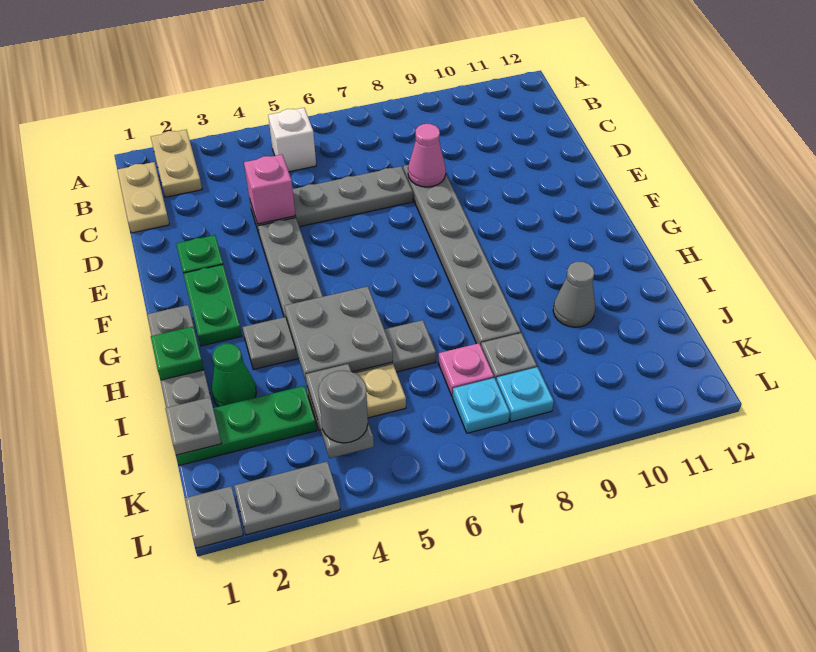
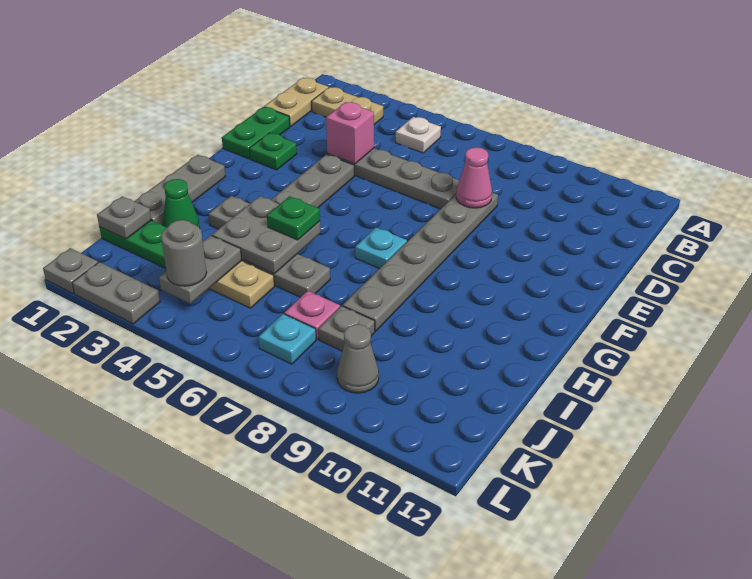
tan plate A2:B2 level 1 -> tan plate B2:B3 level 1
white brick B5 level 1 -> white plate B5 level 1
green plate F2:G2 level 1 -> green plate D1:E1 level 1
green plate H1 level 2 -> green plate H5 level 3
grey cone I10 level 1 -> grey cone K9 level 1
cyan plate K8 level 1 -> cyan plate G7 level 1

